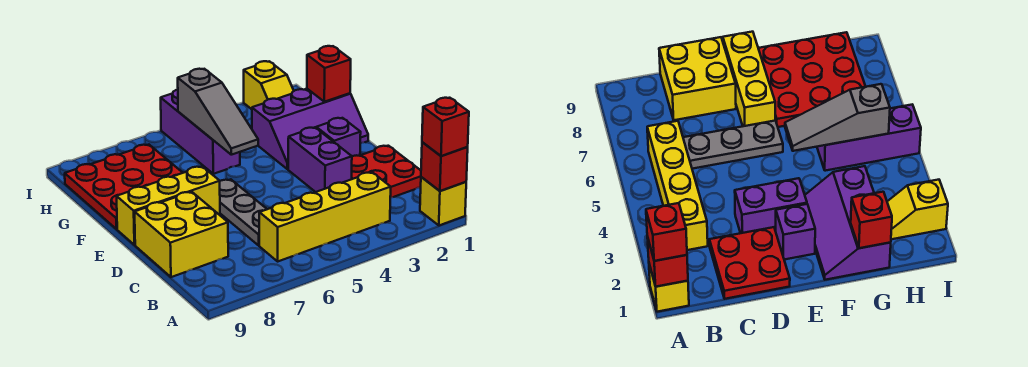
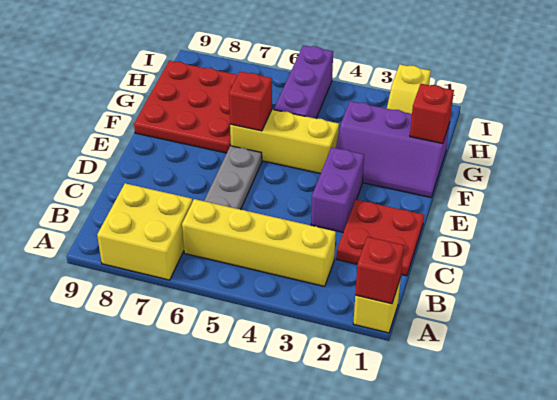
red brick A1 level 3 -> red brick F6 level 2
yellow brick C8:D9 level 1 -> yellow brick A7:B8 level 1
purple brick E2 level 1 -> none
yellow brick E7:E9 level 1 -> yellow brick F4:F6 level 1
grey slope F5:H5 level 2 top H -> none

